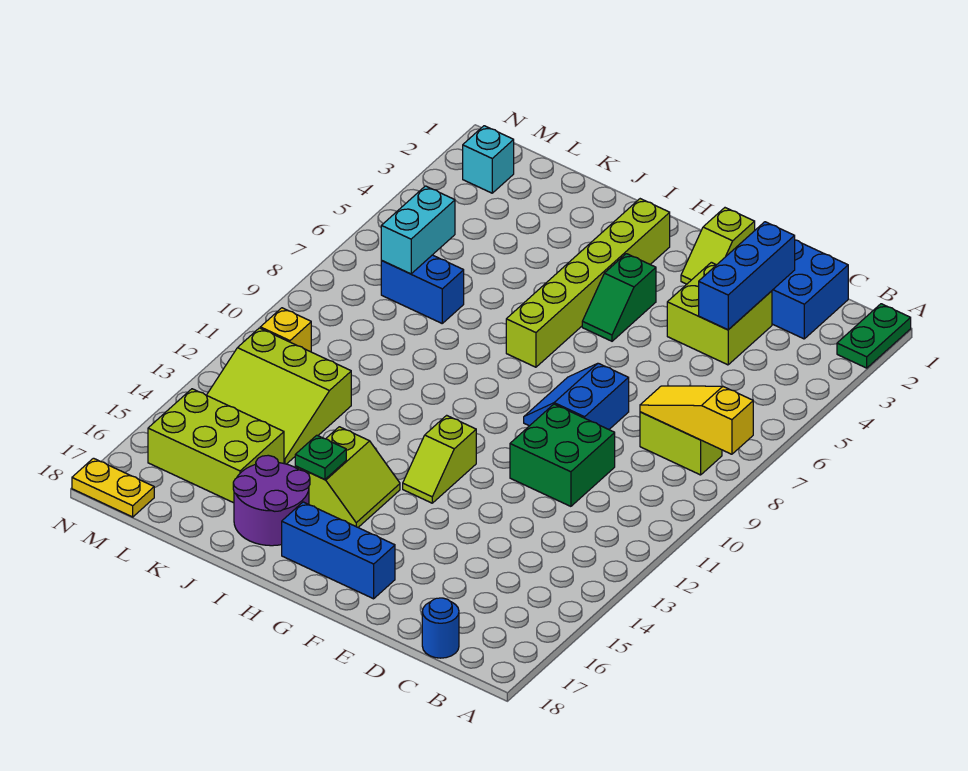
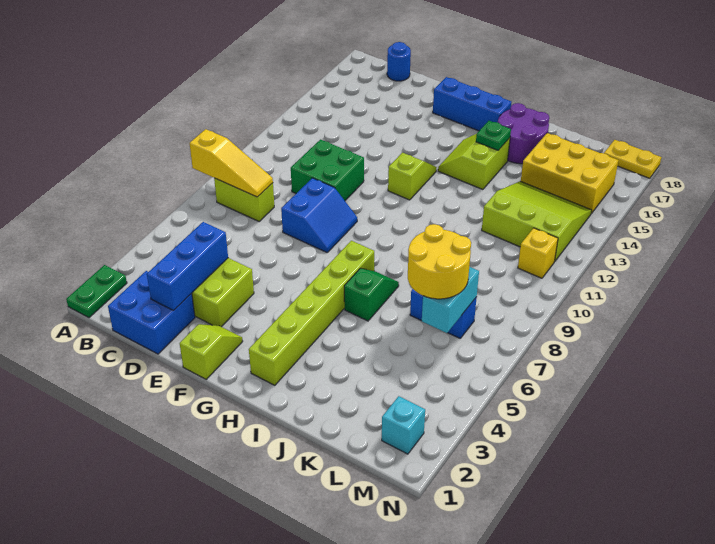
green slope G4:G5 level 1 top 4 -> green slope I6:I7 level 1 top 6
none -> yellow round brick K6:L7 level 3
lime brick K15:M16 level 1 -> yellow brick K15:M16 level 1

